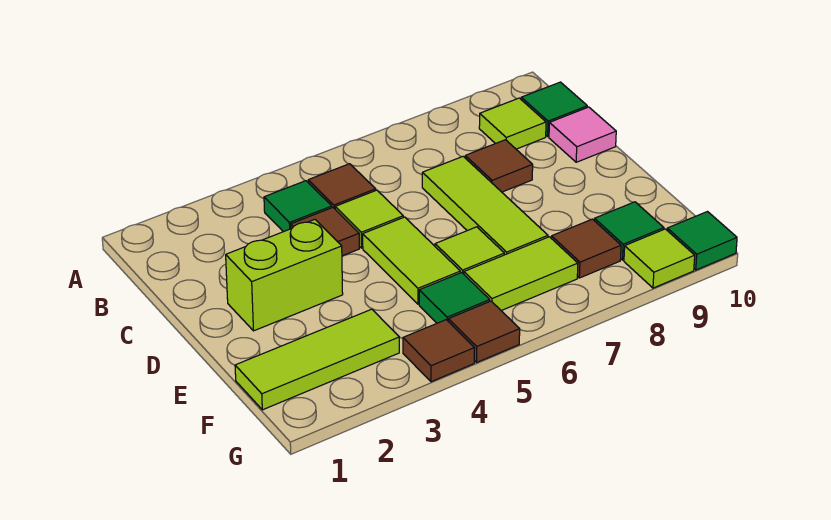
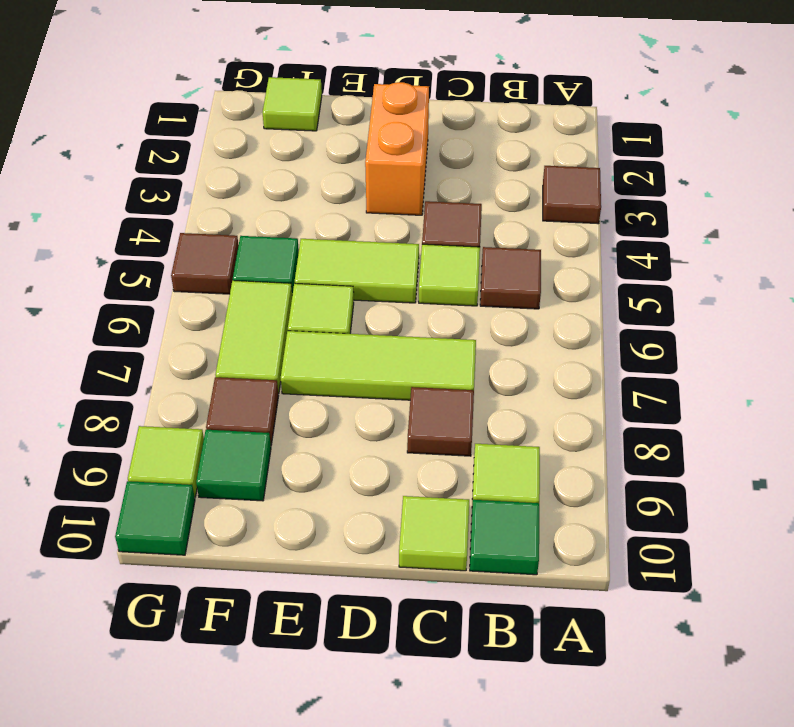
green tile B4 level 1 -> none
pink tile C10 level 1 -> lime tile C10 level 1
lime brick D2:D3 level 1 -> orange brick D2:D3 level 1
lime tile F1:F3 level 1 -> lime tile F1 level 1
brown tile G4 level 1 -> brown tile A3 level 1

